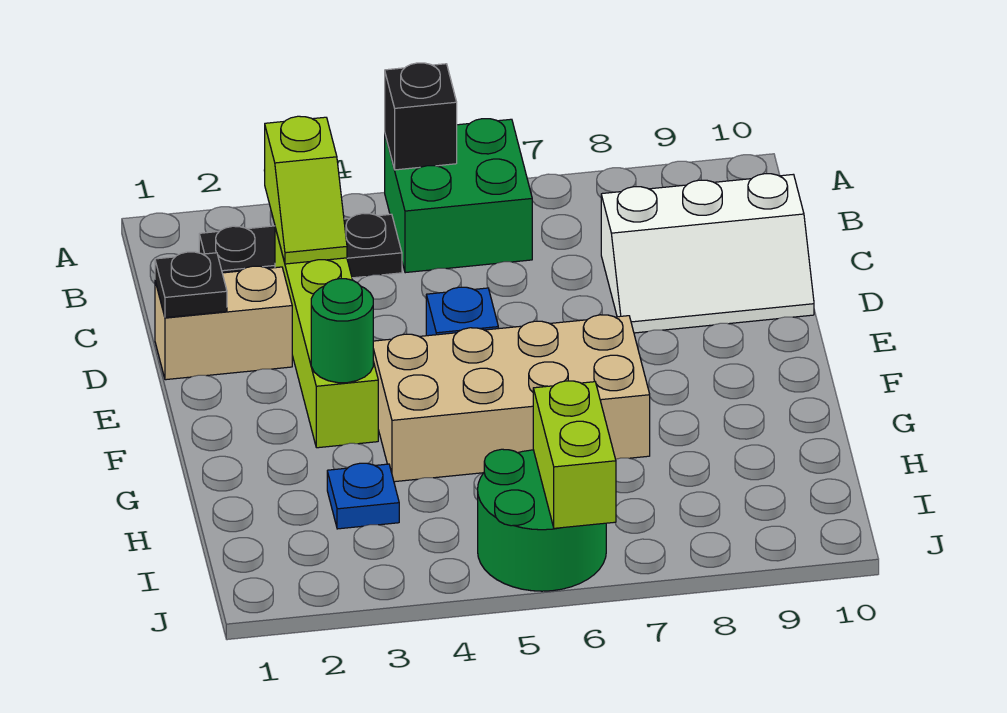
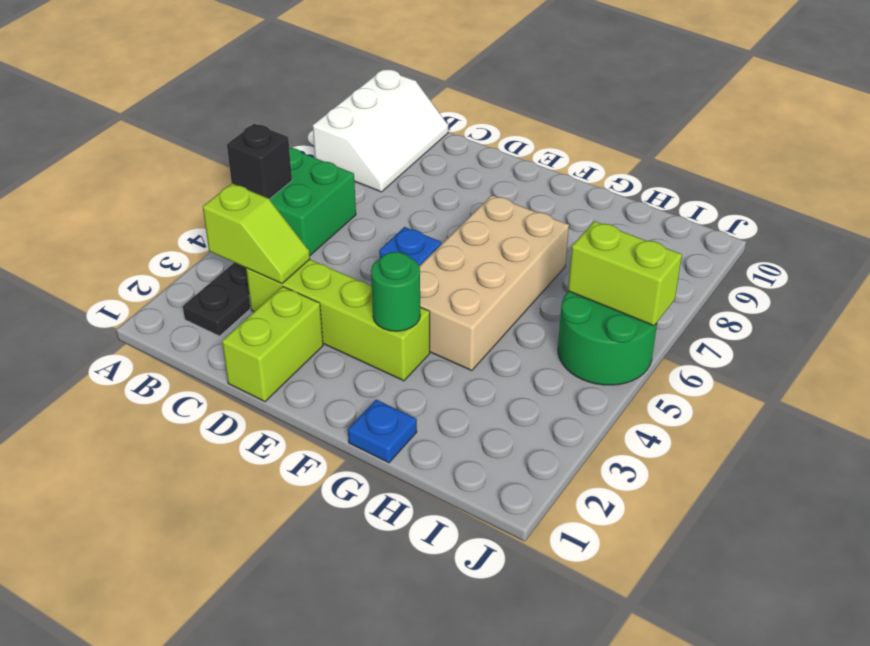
white slope C8:D10 level 1 top C -> white slope A8:B10 level 1 top A
tan brick D1:D2 level 1 -> lime brick D1:D2 level 1
black plate D1 level 2 -> none
blue plate H3 level 1 -> blue plate G1 level 1

